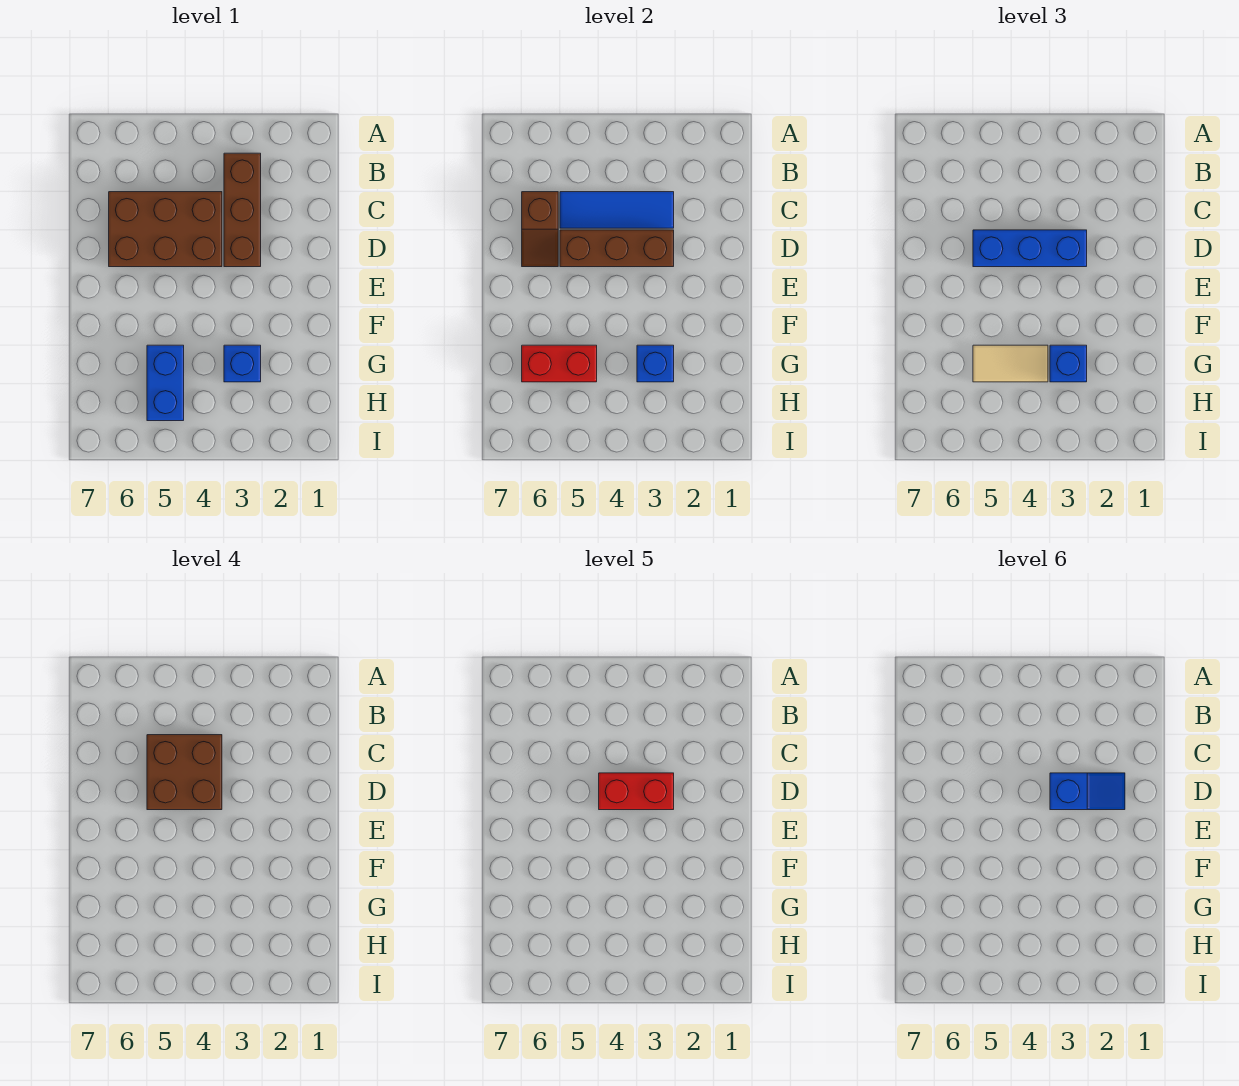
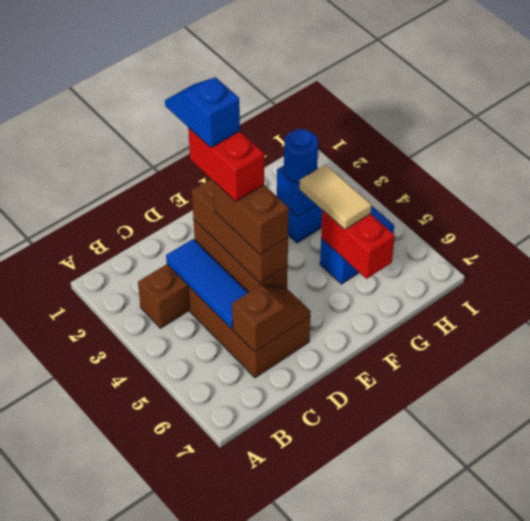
brown brick C4:D5 level 4 -> brown brick D4:D5 level 4
blue brick D3:D5 level 3 -> brown brick D3:D5 level 3
blue brick G3 level 3 -> blue round brick G3 level 3

